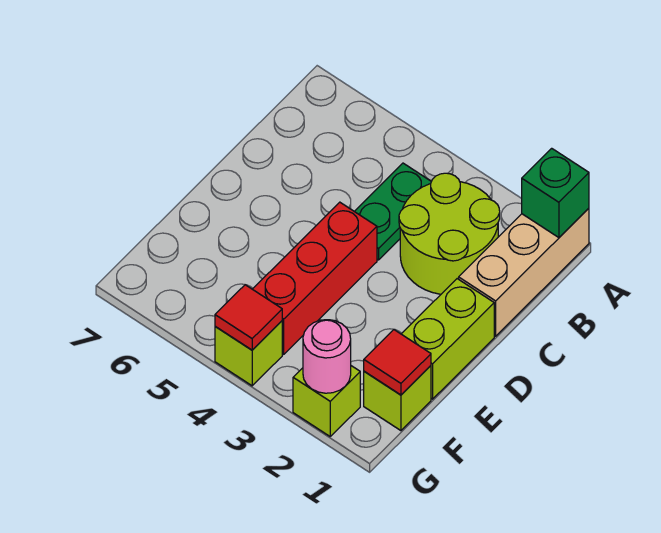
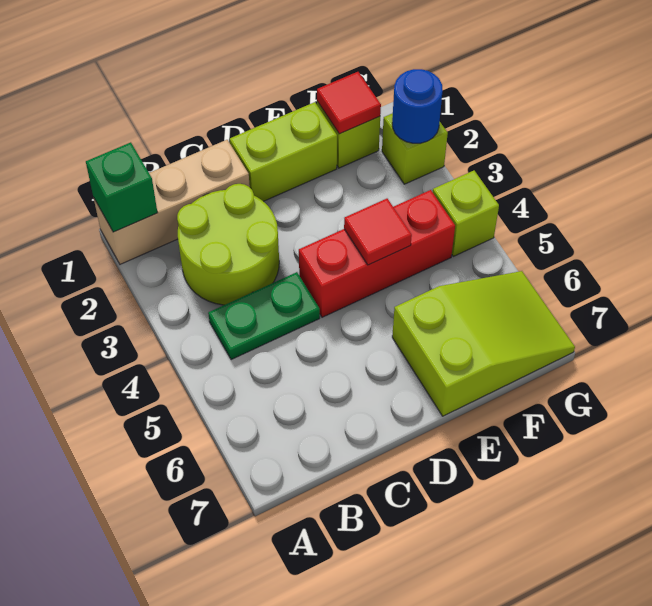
none -> lime slope E6:G7 level 1 top E
pink round brick G2 level 2 -> blue round brick G2 level 2
red tile G4 level 2 -> red tile E4 level 2

